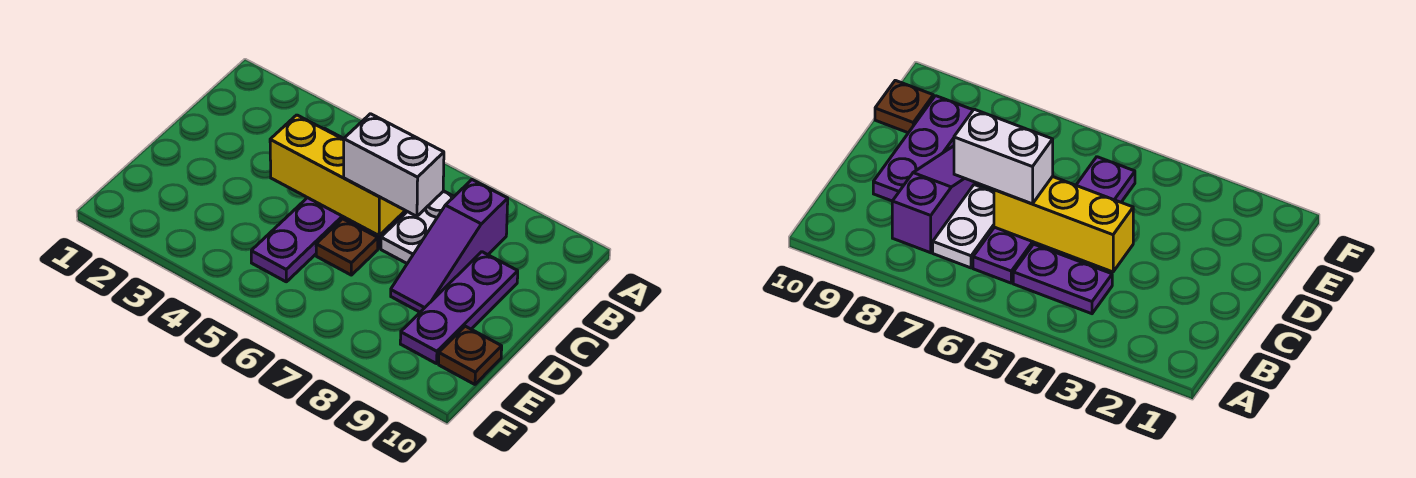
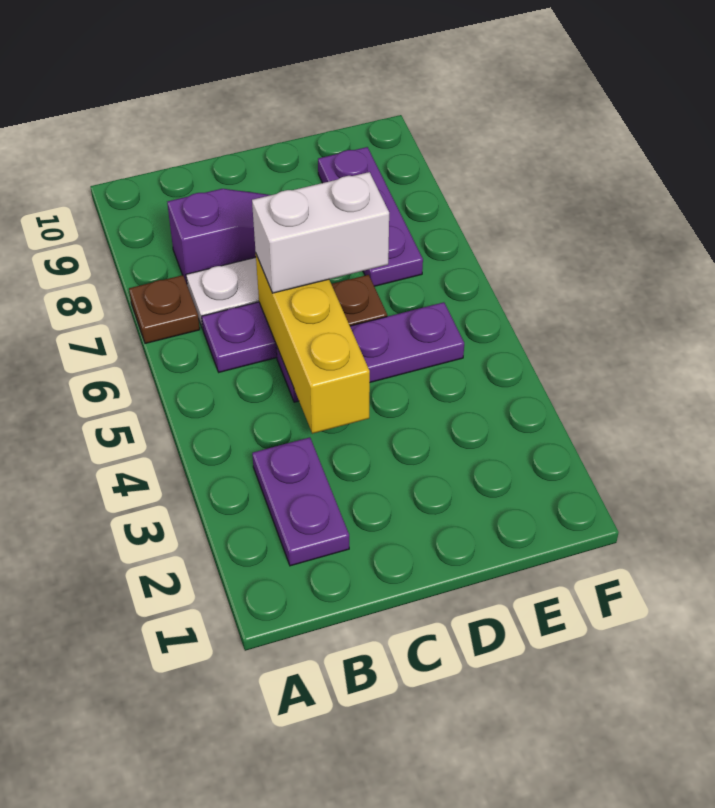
purple plate B4:B5 level 1 -> purple plate B2:B3 level 1
white brick C6:C7 level 3 -> white brick C6:D6 level 3
purple plate C9:E9 level 1 -> purple plate E7:E9 level 1
brown plate E10 level 1 -> brown plate A7 level 1

